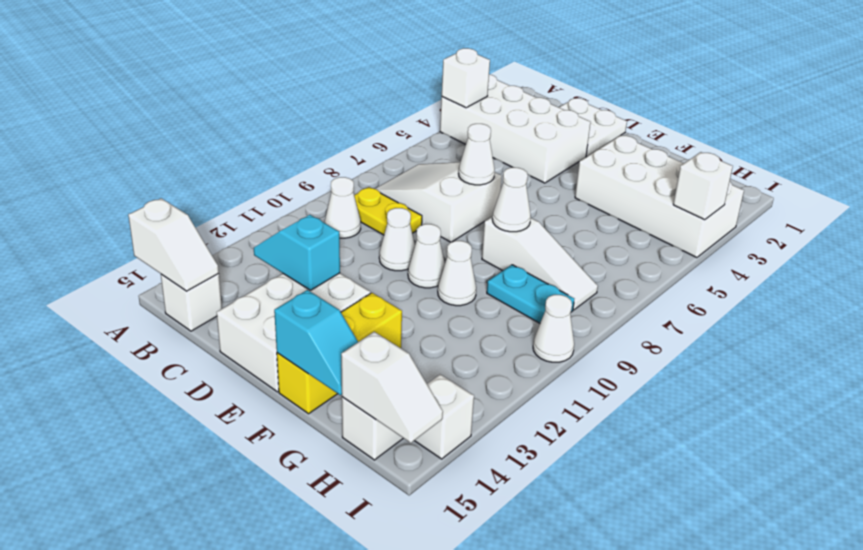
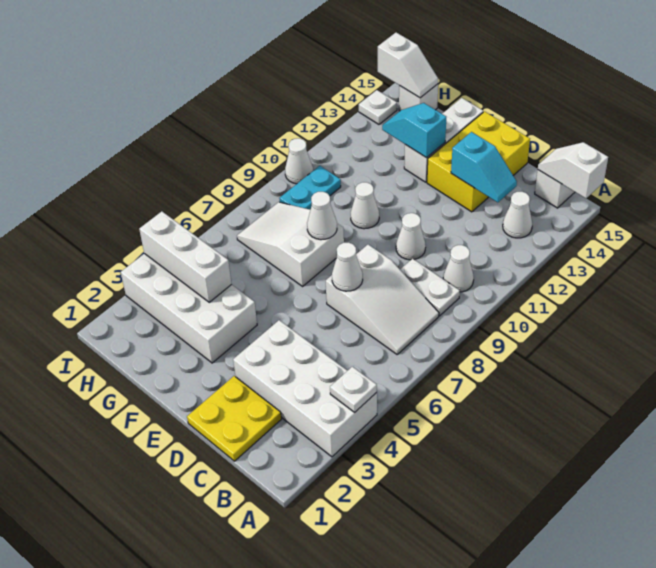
white brick A4 level 2 -> white plate A4 level 2
yellow plate B9:C9 level 1 -> white plate B9:C9 level 1
white plate C1:D2 level 1 -> yellow plate C1:D2 level 1
white brick D13:E15 level 1 -> yellow brick D13:E15 level 1
white cone E10 level 1 -> white cone B13 level 1
white slope F8:H8 level 1 top F -> white slope F7:H8 level 1 top F
yellow brick F13:F15 level 1 -> white brick F13:F15 level 1
cyan slope F15:G15 level 2 top F -> cyan slope F13:G13 level 2 top F
cyan plate G9:H9 level 1 -> cyan plate H9:H10 level 1
white slope H15:I15 level 2 top H -> white slope H15:I15 level 2 top I
white brick I4 level 2 -> white brick G4:I4 level 2
white brick I14 level 1 -> white plate I14 level 1

